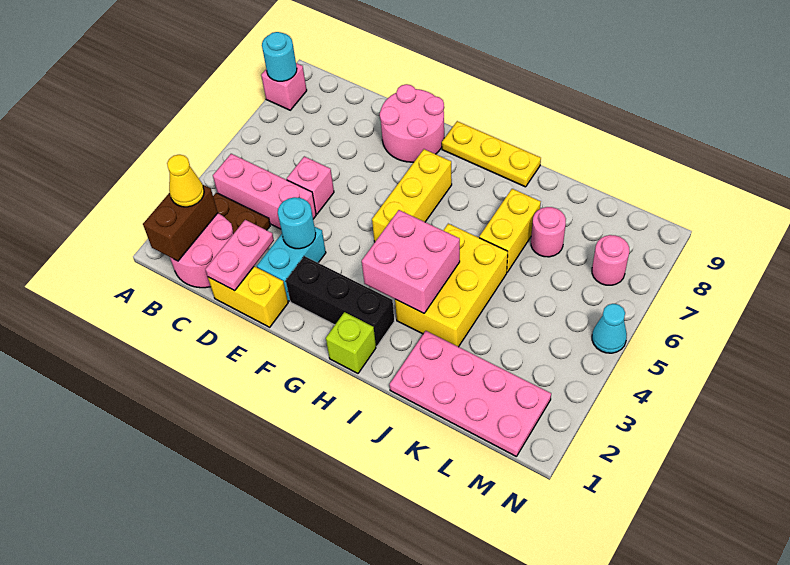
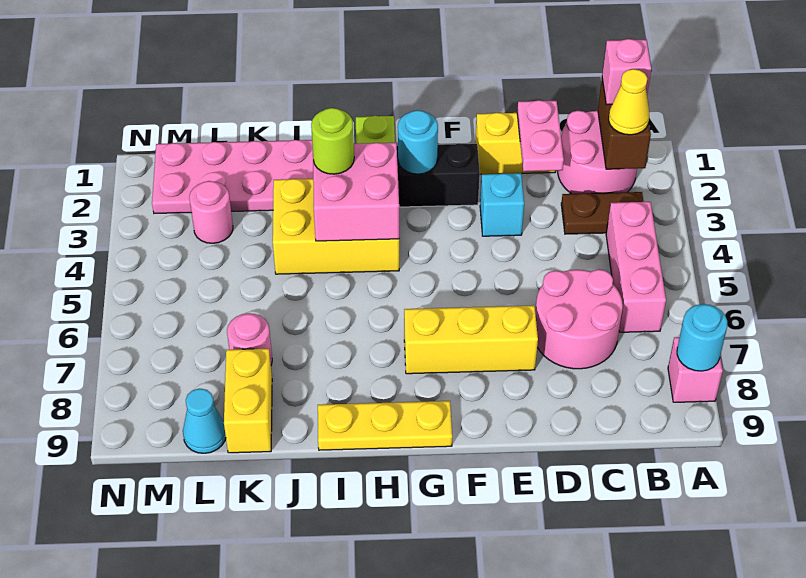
pink brick B4:D4 level 1 -> pink brick B4:B6 level 1
pink brick D5 level 1 -> pink brick B1 level 3
cyan brick E2:E3 level 1 -> cyan brick E3 level 1
cyan round brick E3 level 2 -> cyan round brick G2 level 2
pink round brick E8:F9 level 1 -> pink round brick C6:D7 level 1
yellow brick G5:G7 level 1 -> yellow brick E7:G7 level 1
yellow brick I3:J5 level 1 -> yellow brick H3:J4 level 1
none -> lime round brick I3 level 3
yellow brick J6:J7 level 1 -> yellow brick K8:K9 level 1
pink round brick M7 level 1 -> pink round brick L3 level 1
cyan cone N5 level 1 -> cyan cone L9 level 1

